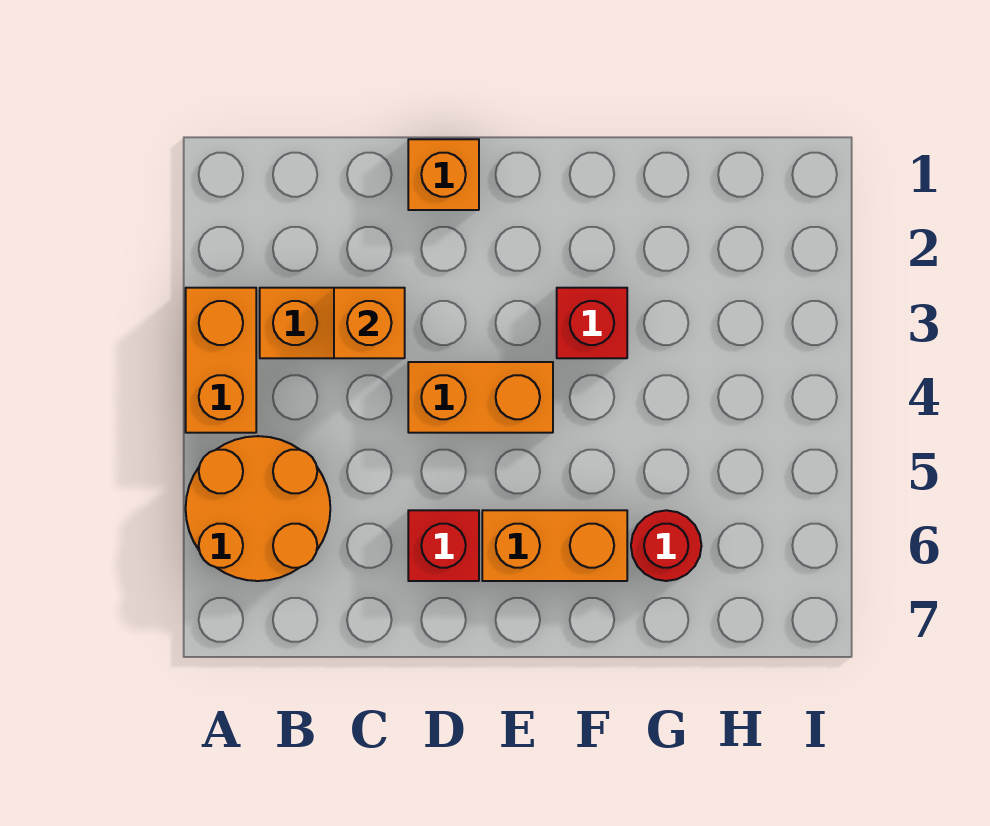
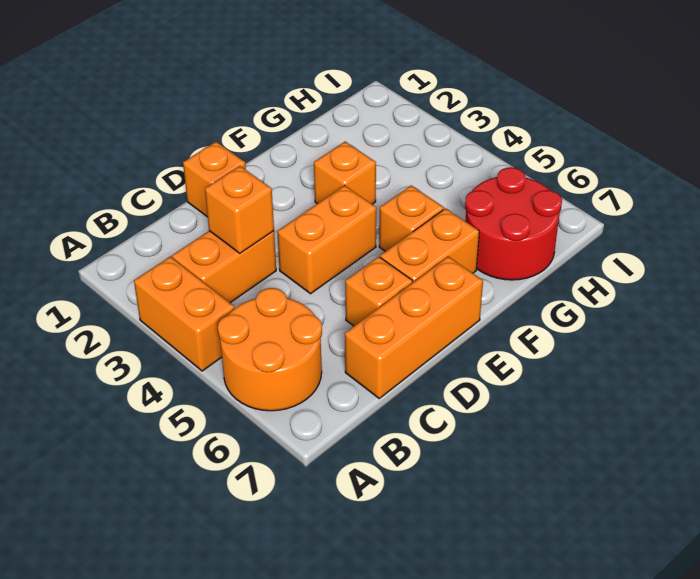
none -> orange brick C7:E7 level 1
red brick D6 level 1 -> orange brick D6 level 1
red brick F3 level 1 -> orange brick F3 level 1
none -> orange brick F5 level 1
red round brick G6 level 1 -> red round brick G6:H7 level 1

